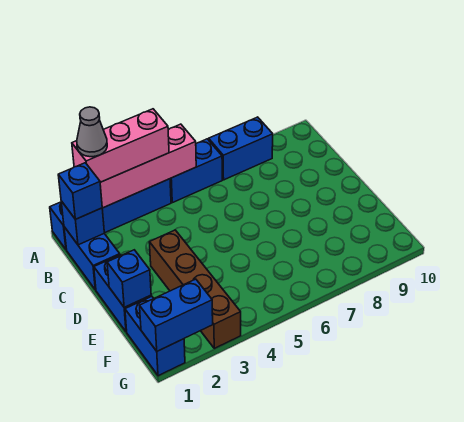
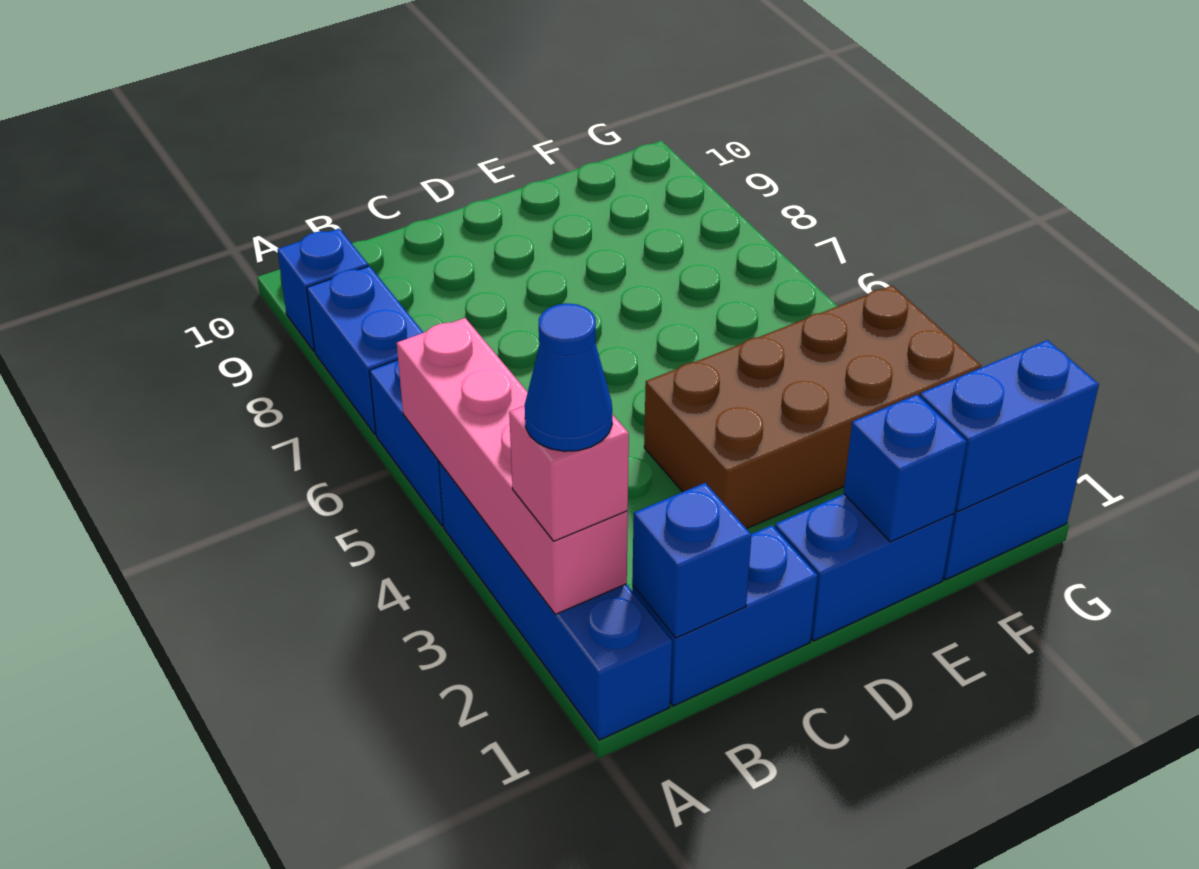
pink brick A2:A4 level 3 -> pink brick A2 level 3
grey cone A2 level 4 -> blue cone A2 level 4
blue brick B1 level 3 -> blue brick A9 level 1
brown brick D3:G3 level 1 -> brown brick D3:G4 level 1
blue brick G1:G2 level 2 -> blue brick F1:G1 level 2

